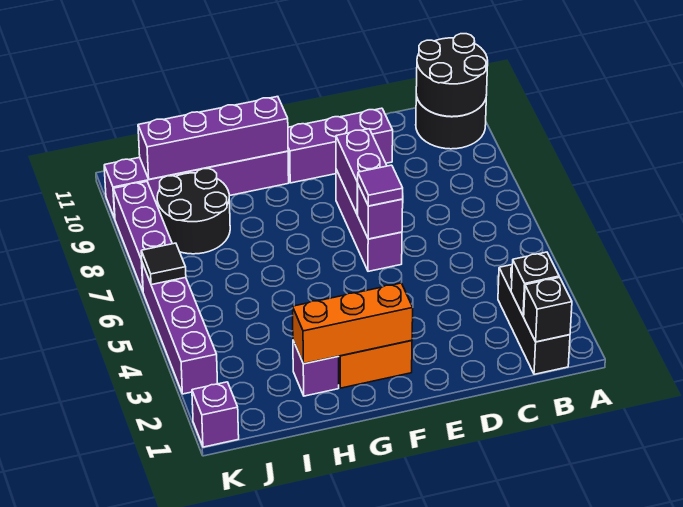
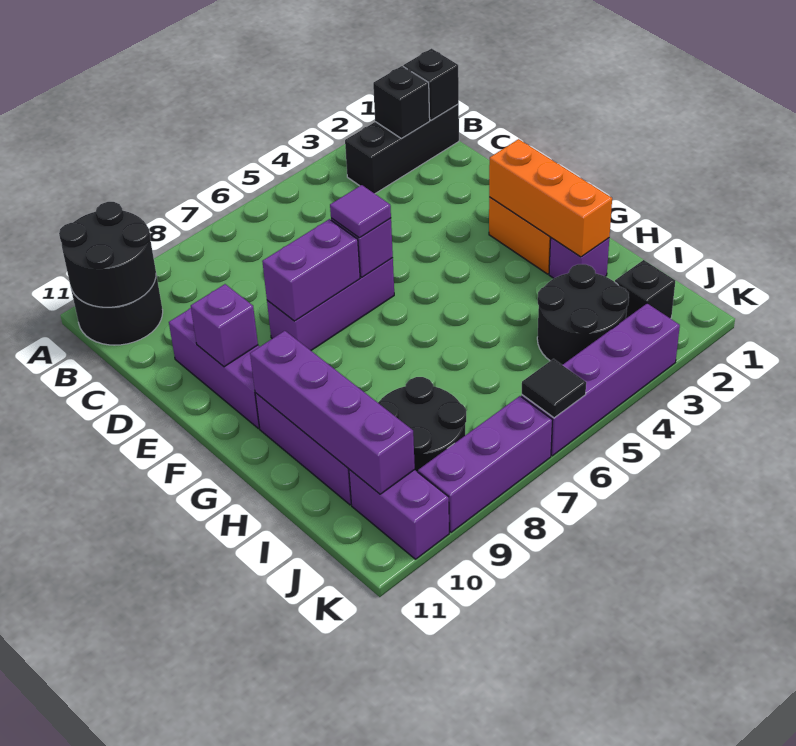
none -> black round brick I3:J4 level 1
none -> black brick J2 level 1
purple brick K1 level 1 -> purple brick E10 level 2

